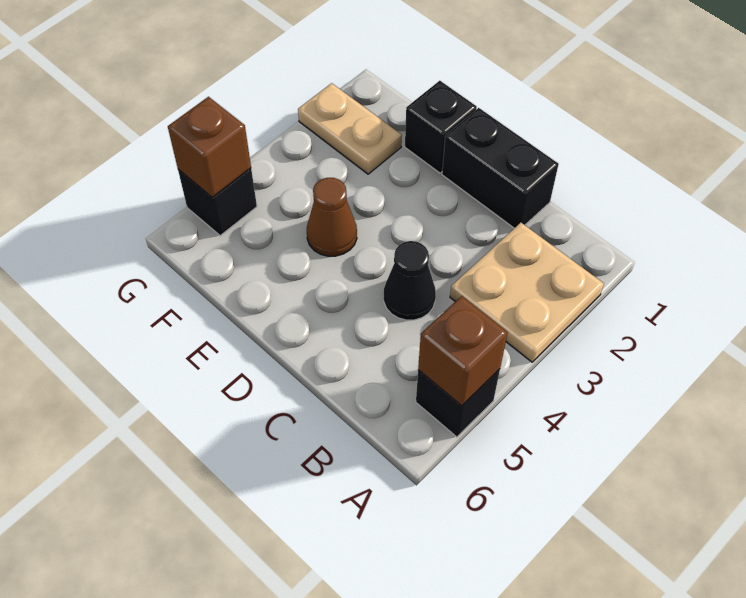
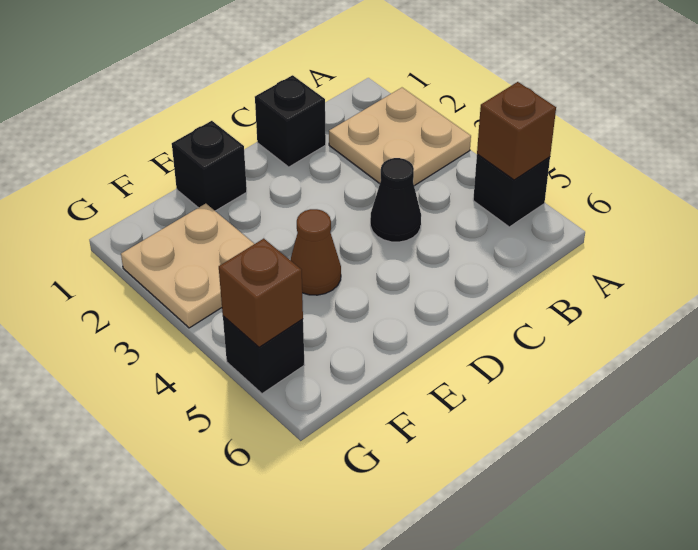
black brick C1:D1 level 1 -> black brick C1 level 1
tan plate F2:G2 level 1 -> tan plate F2:G3 level 1

